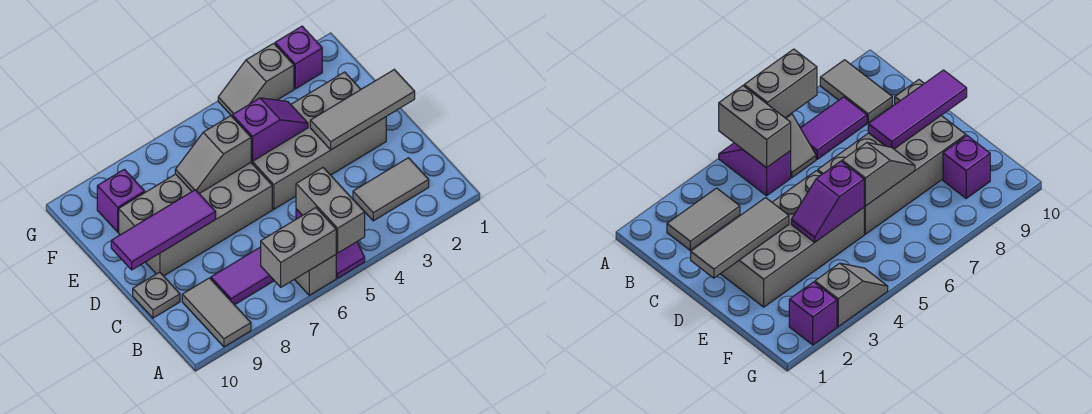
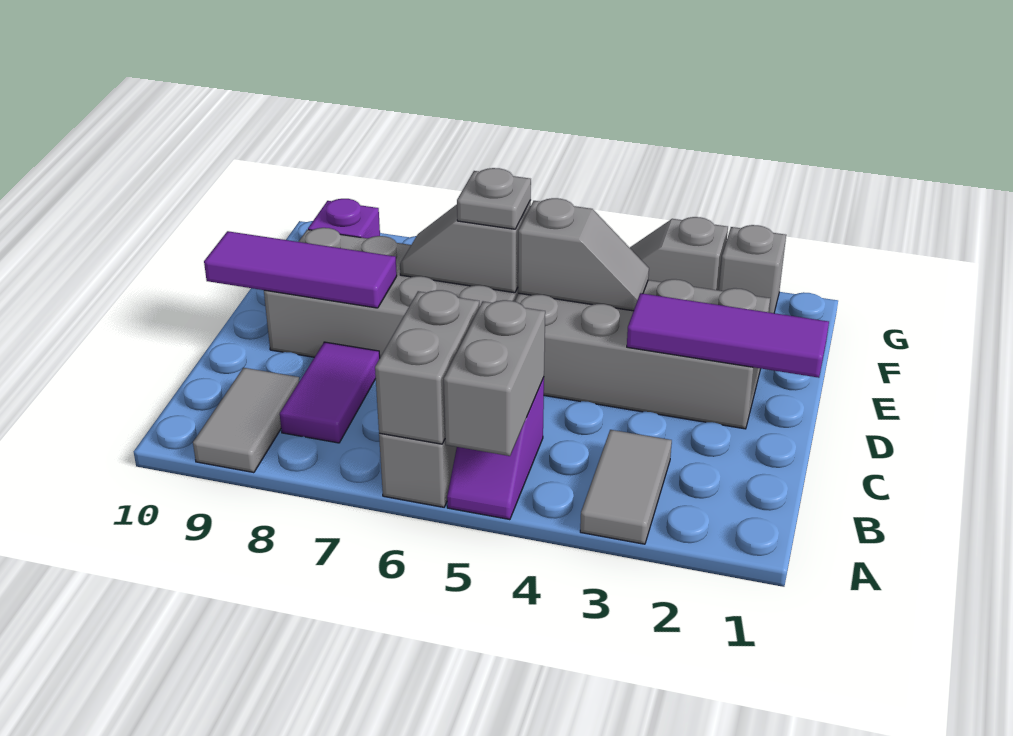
grey brick A6:A7 level 2 -> grey brick A6:B6 level 2
grey tile B2:B3 level 1 -> grey tile A3:B3 level 1
purple tile B7:B8 level 1 -> purple tile B8:C8 level 1
grey plate C10 level 1 -> grey plate E6 level 3
grey tile D1:D3 level 2 -> purple tile D1:D3 level 2
purple slope E4:E5 level 2 top 5 -> grey slope E4:E5 level 2 top 5
purple brick G2 level 1 -> grey brick G2 level 1

